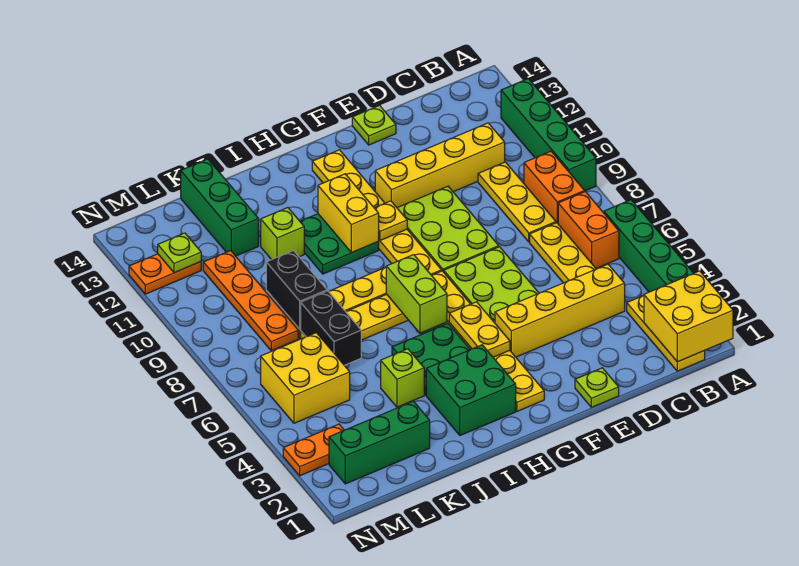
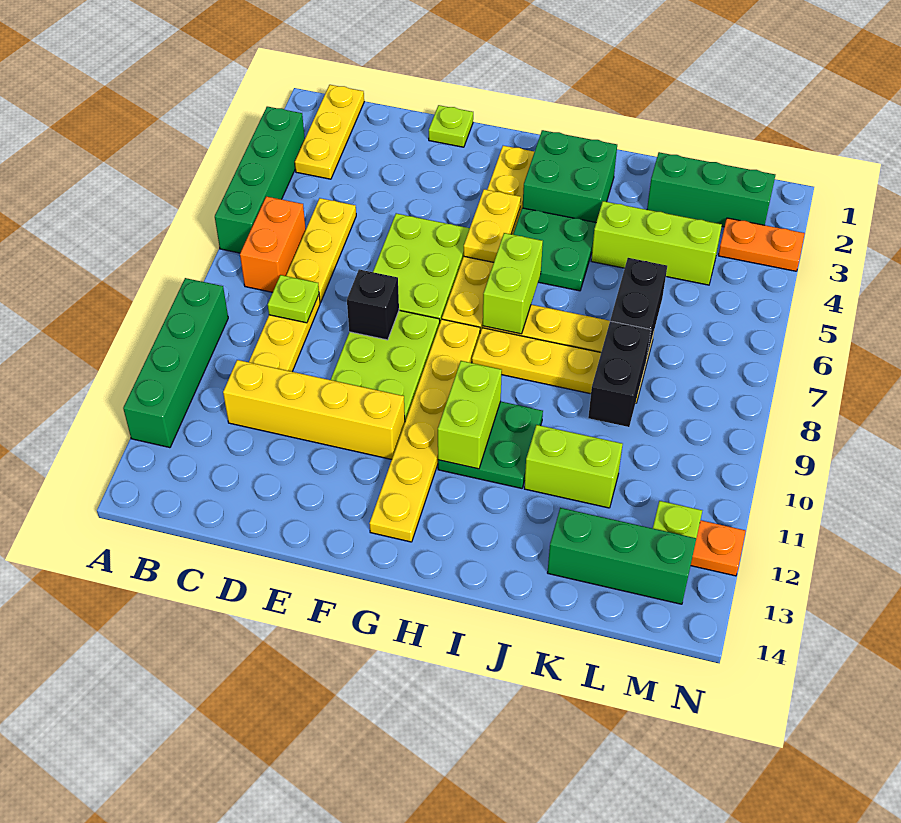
yellow brick A1:B2 level 2 -> none
orange brick B8:B9 level 1 -> none
yellow brick C4:F4 level 1 -> none
none -> black brick E8 level 2
lime plate E14 level 1 -> lime plate C8 level 2
yellow plate G10 level 2 -> none
yellow brick H10:H11 level 2 -> lime brick H10:H11 level 2
lime brick J4 level 1 -> lime brick J4:L4 level 1
lime brick J11 level 1 -> lime brick J11:K11 level 1
green brick K12:K14 level 1 -> green brick K13:M13 level 1
yellow brick L5:M6 level 1 -> none
orange plate L8:L11 level 1 -> none

